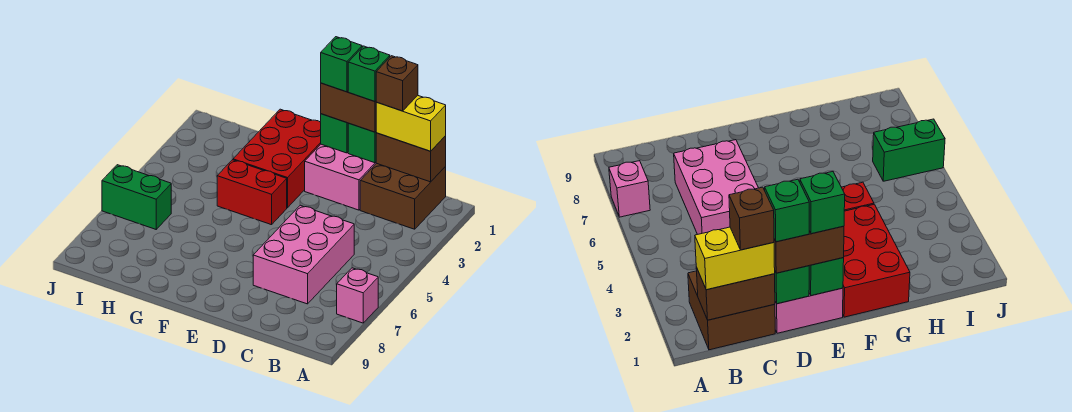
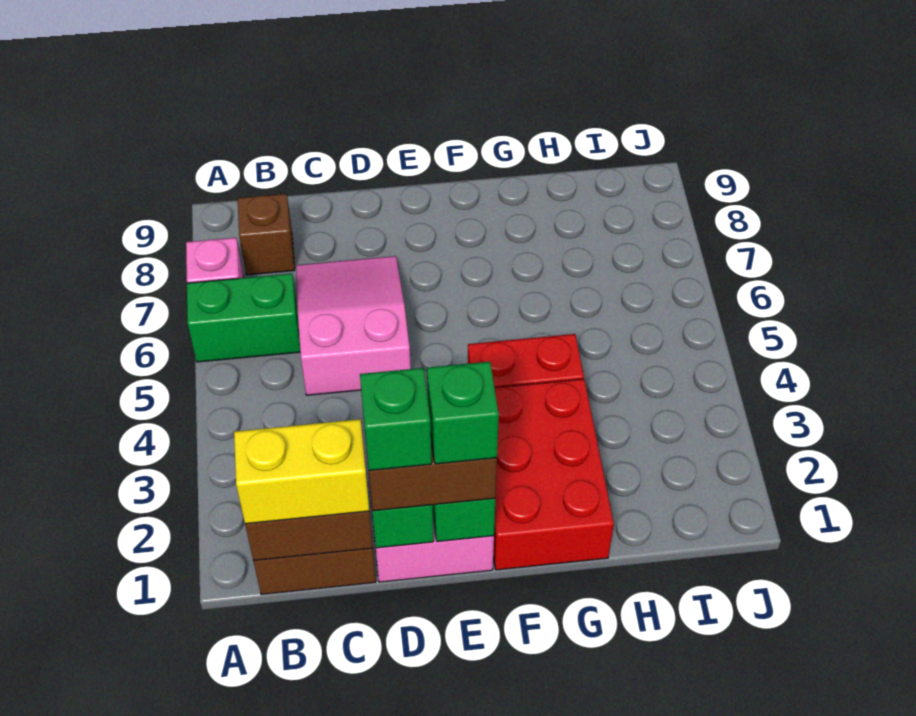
brown brick C1 level 4 -> brown brick B8 level 1
pink brick C5:D7 level 1 -> pink slope C5:D7 level 1 top 5
green brick I6:J6 level 1 -> green brick A6:B6 level 1

